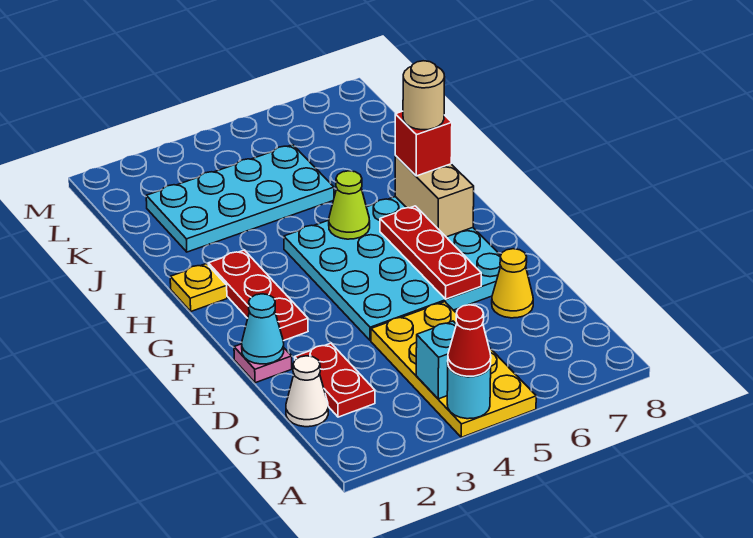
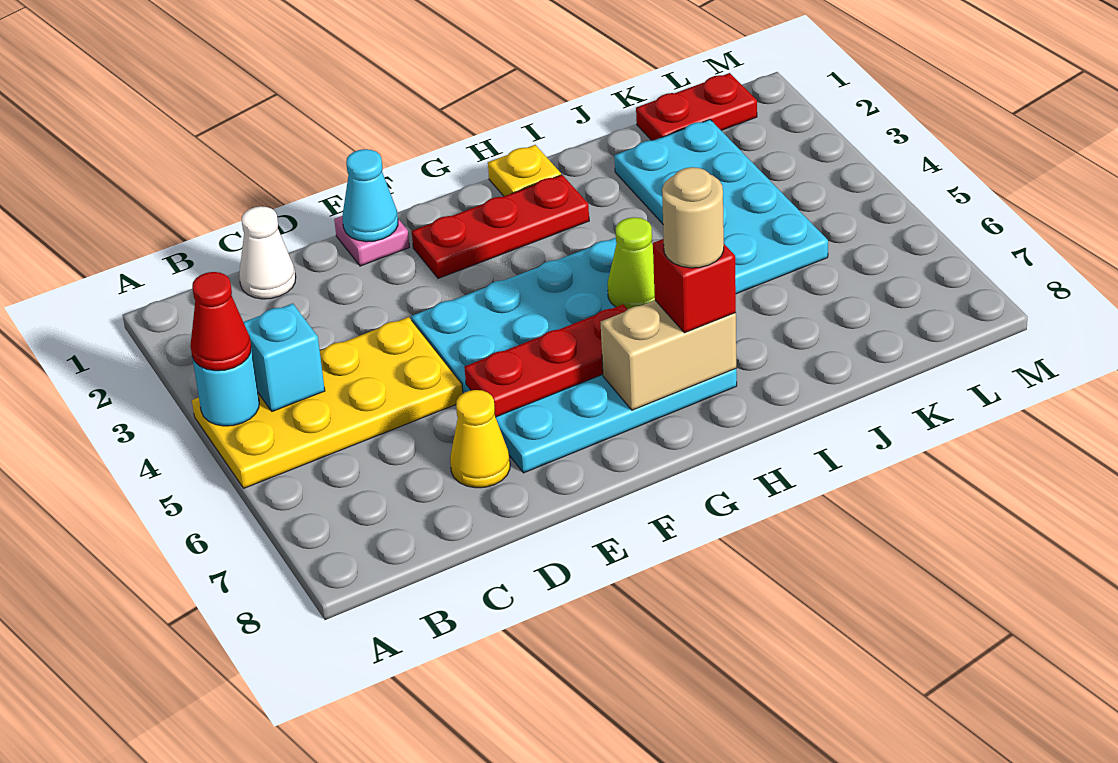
red plate C2:D2 level 1 -> red plate K1:L1 level 1

